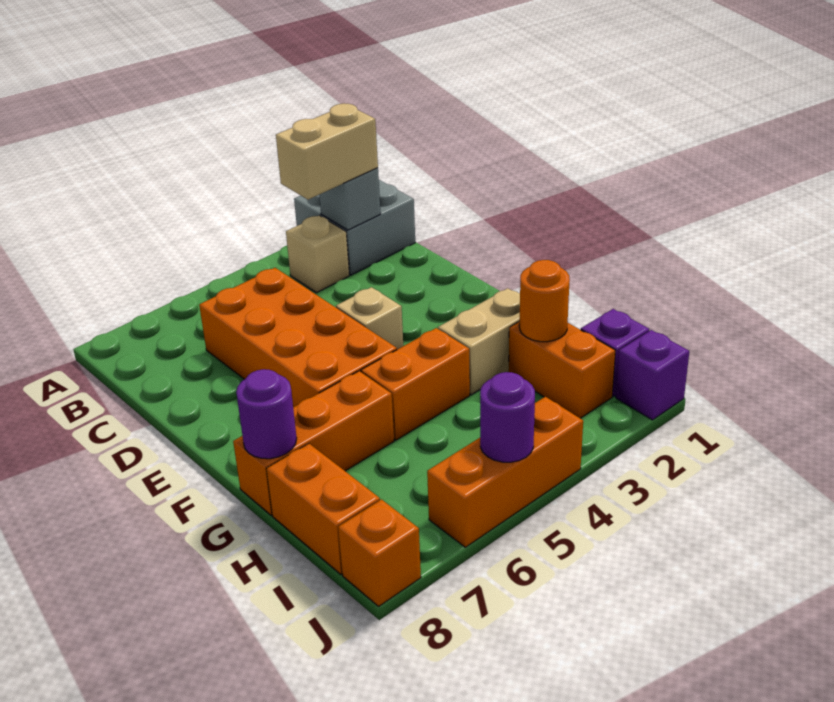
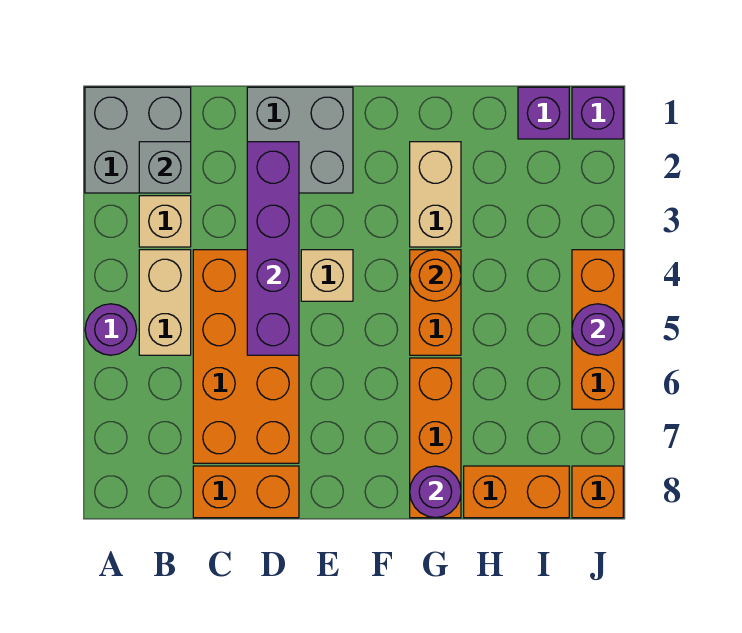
none -> purple round brick A5 level 1
tan brick B2:B3 level 3 -> tan brick B4:B5 level 1
orange brick C5:F6 level 1 -> orange brick C4:D7 level 1
none -> grey brick D1:E2 level 1
none -> purple brick D2:D5 level 2
orange brick H2:I2 level 1 -> orange brick C8:D8 level 1
orange round brick H2 level 2 -> orange round brick G4 level 2

